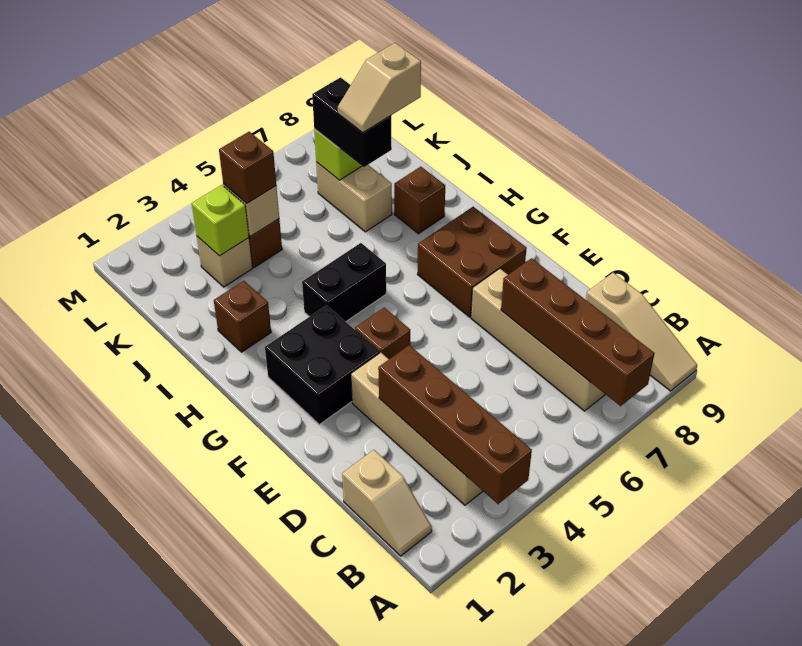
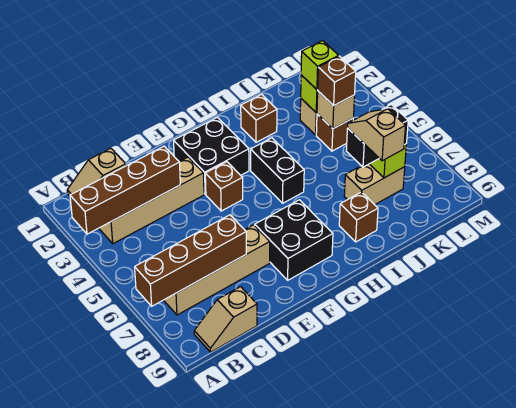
tan slope A9:C9 level 1 top C -> tan slope B9:C9 level 1 top C
brown brick F7:G8 level 1 -> black brick F7:G8 level 1
none -> lime brick K3 level 3

